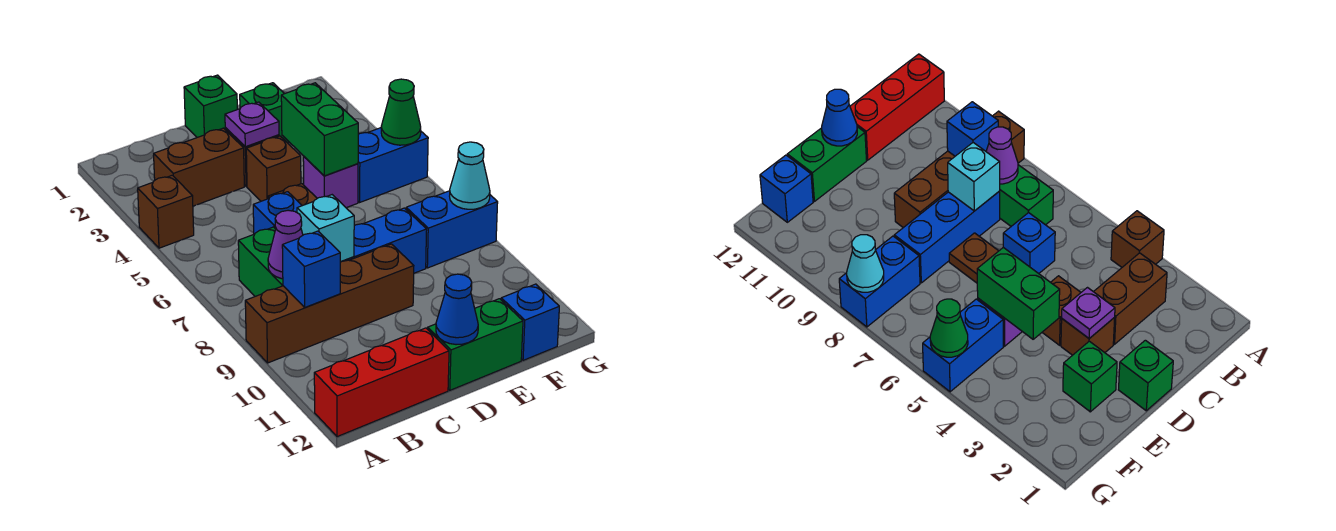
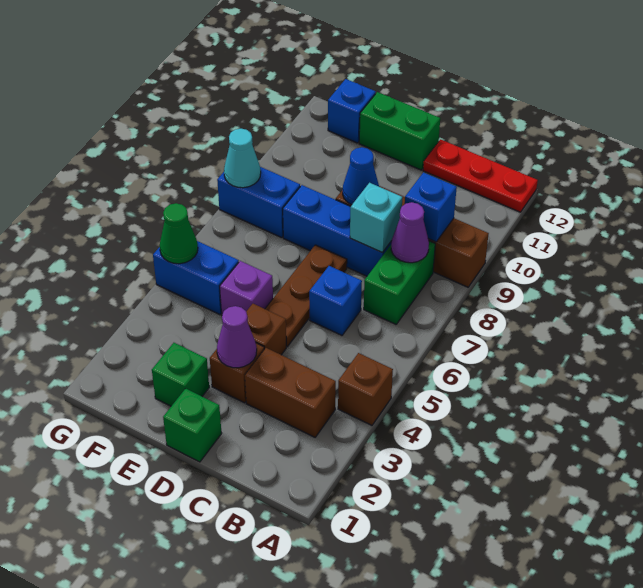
red brick A12:C12 level 1 -> red plate A12:C12 level 1
purple plate D3 level 2 -> purple cone D3 level 2
blue cone D12 level 2 -> blue cone D9 level 2
green brick E4:E5 level 2 -> none

